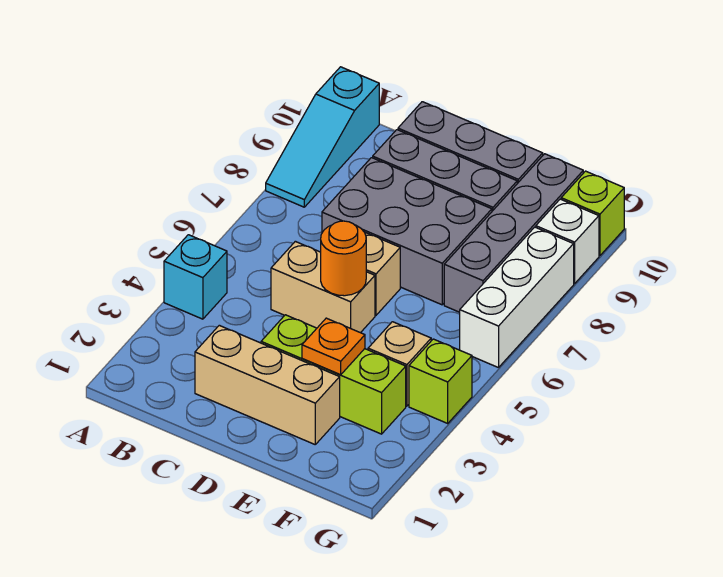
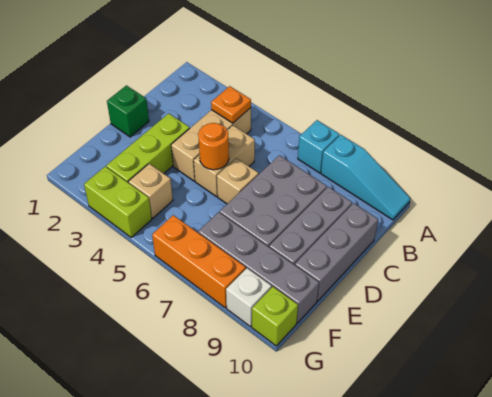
cyan brick A4 level 1 -> cyan brick A7 level 1
cyan slope A8:A10 level 1 top 10 -> cyan slope A8:A10 level 1 top 8
tan brick C2:E2 level 1 -> tan brick B4:D4 level 1
none -> green brick D1 level 1
orange plate E3 level 2 -> orange plate B4 level 2
lime brick G4 level 1 -> lime brick G3:G4 level 1
white brick G6:G8 level 1 -> orange brick G6:G8 level 1

